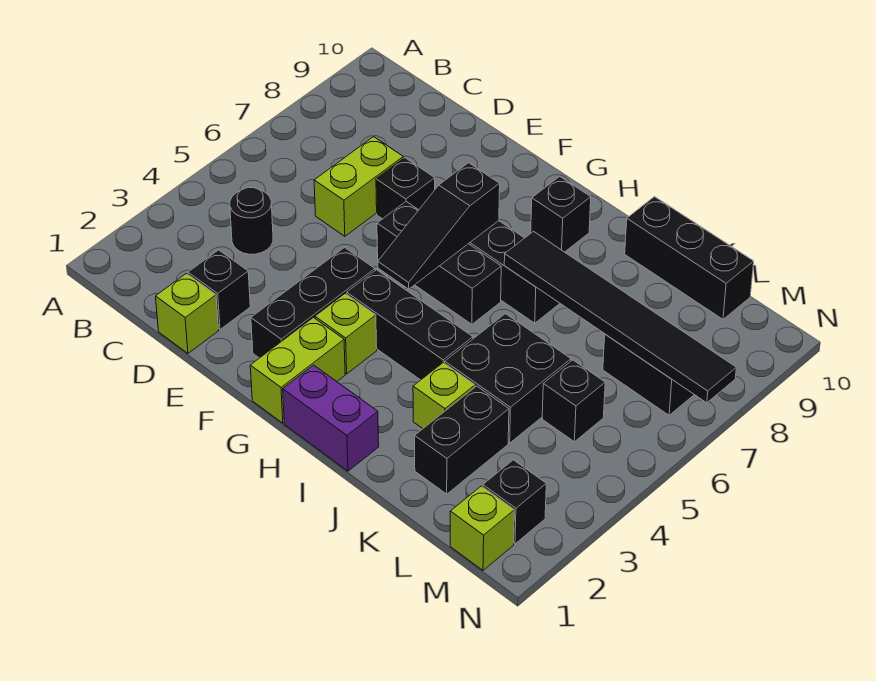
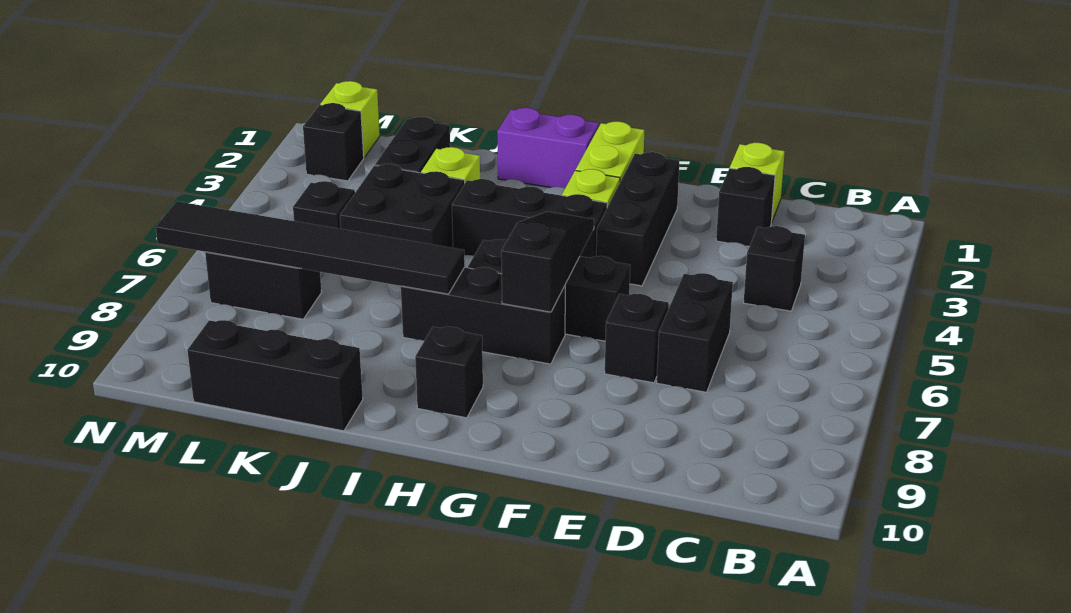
black round brick C4 level 1 -> black brick C4 level 1
lime brick D6:D7 level 1 -> black brick D6:D7 level 1

